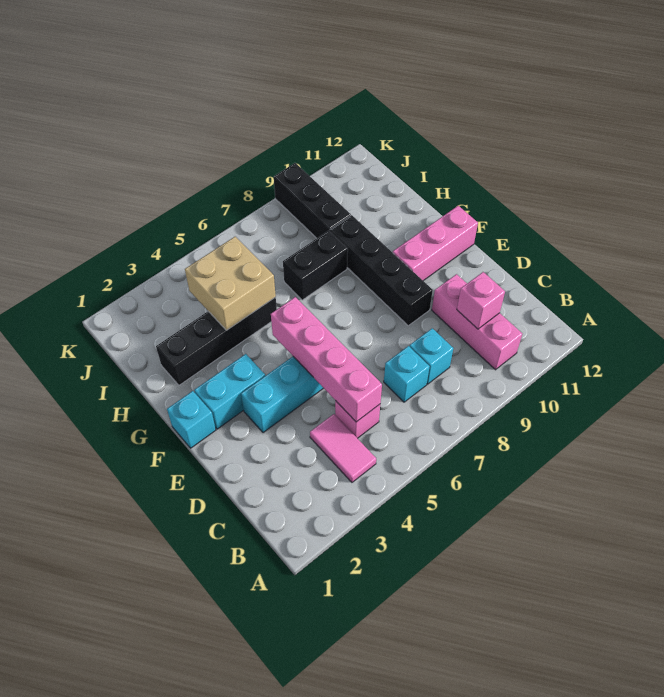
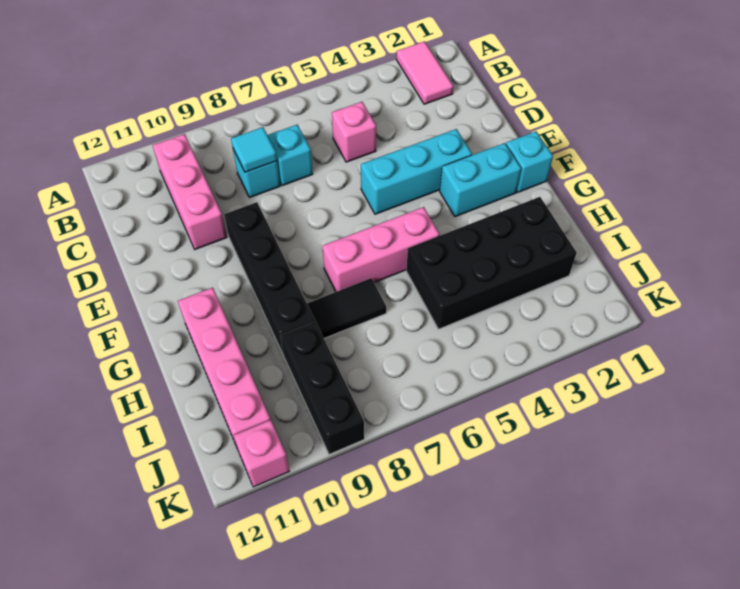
pink tile B4:C4 level 1 -> pink tile A2:B2 level 1
pink brick C5:F5 level 2 -> pink brick G11:J11 level 1
none -> cyan tile C8 level 2
pink brick C10 level 2 -> pink brick K11 level 1
pink brick F10:F12 level 1 -> pink brick G5:G7 level 1
black brick H2:H5 level 1 -> black brick H2:I5 level 1
tan brick H4:I5 level 2 -> none
black brick H7:H8 level 1 -> black tile H7:H8 level 1

